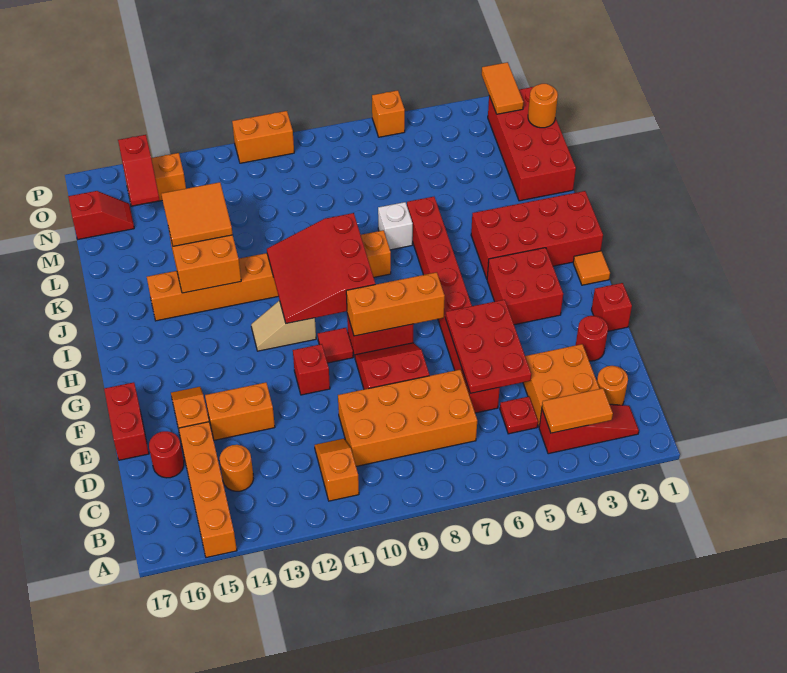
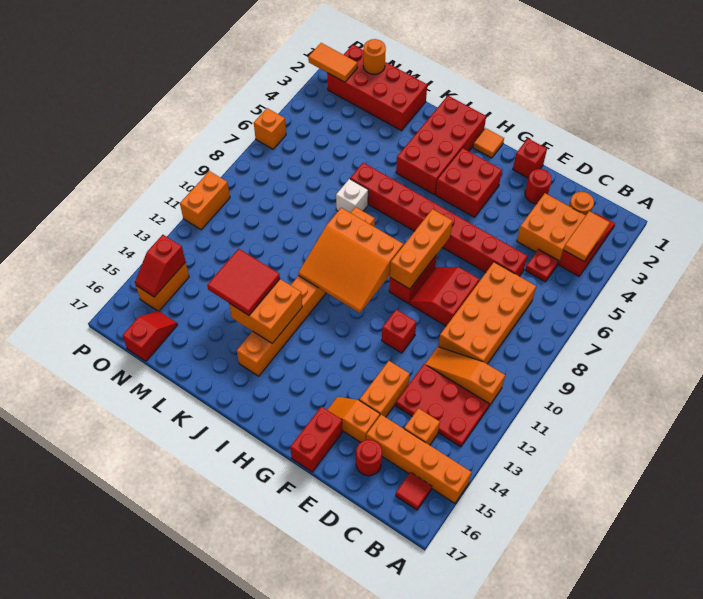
orange slope B11:C11 level 1 top B -> orange slope B11:D11 level 1 top B
orange round brick C14 level 1 -> orange brick C14 level 1
red plate D5:F6 level 2 -> red plate B12:D13 level 1
red brick E17:F17 level 1 -> red brick F16:F17 level 1
red tile G10 level 1 -> red tile B16 level 1
red slope H9:J11 level 2 top 9 -> orange slope H9:J11 level 2 top 9
tan slope H11:H12 level 1 top 11 -> none
orange tile K13:L14 level 3 -> red tile K13:L14 level 3
red slope N15:O15 level 2 top O -> red slope O14:O15 level 2 top 14

